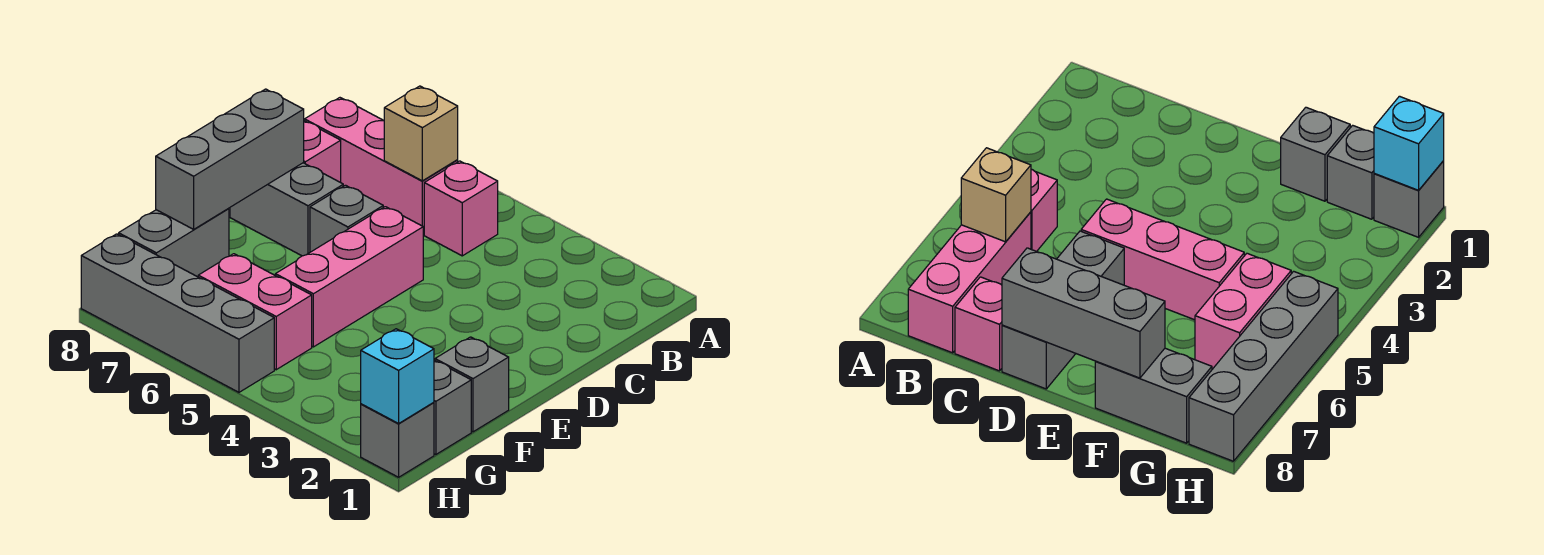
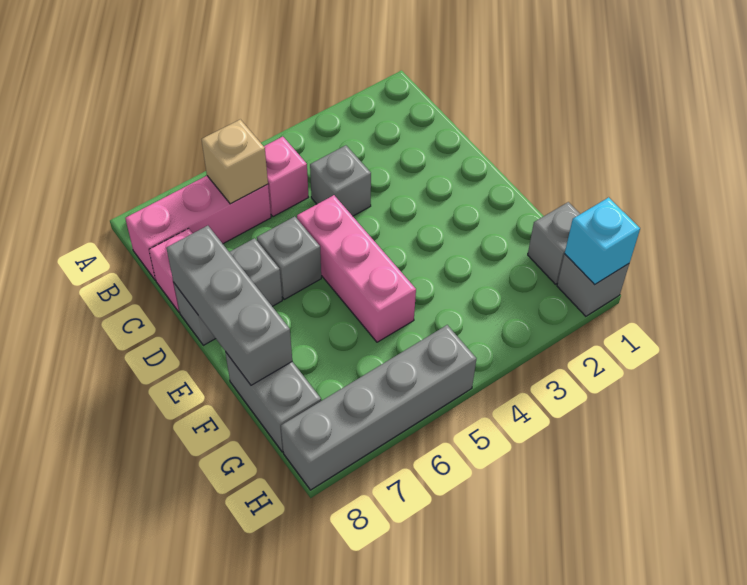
grey brick F1 level 1 -> grey brick C4 level 1
pink brick G5:G6 level 1 -> none

